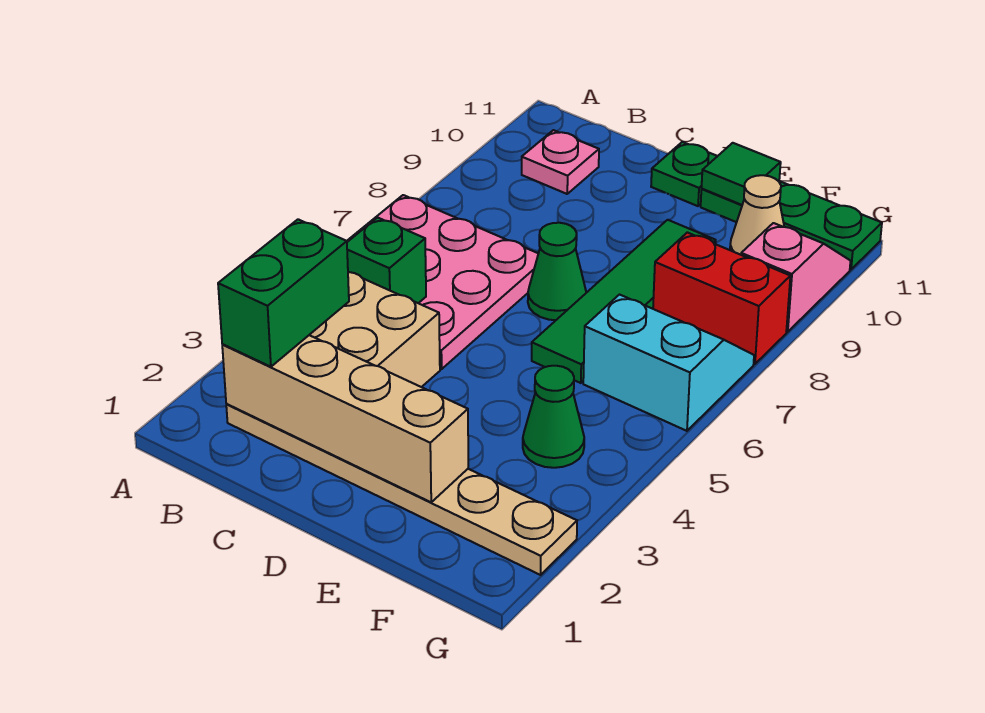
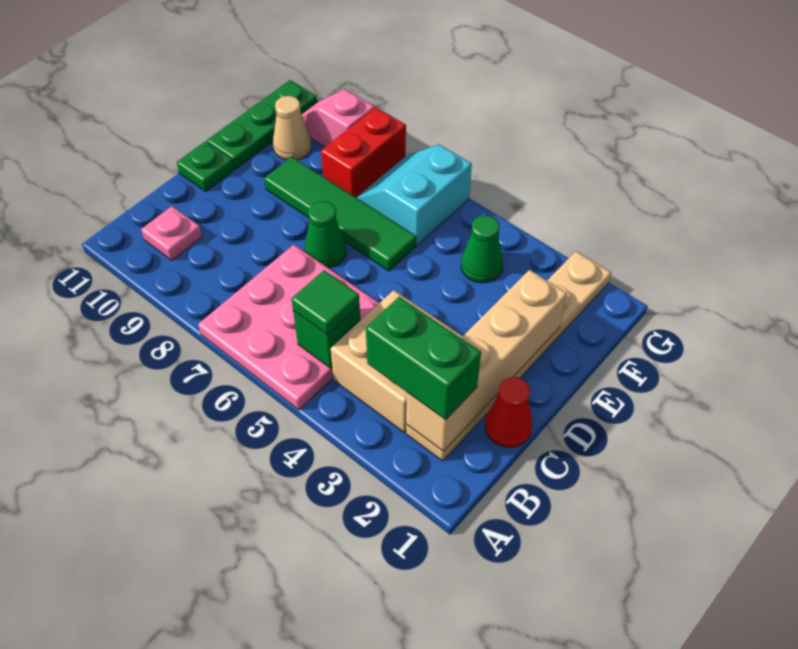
none -> red cone C1 level 1
green tile E11 level 2 -> green tile B5 level 3

